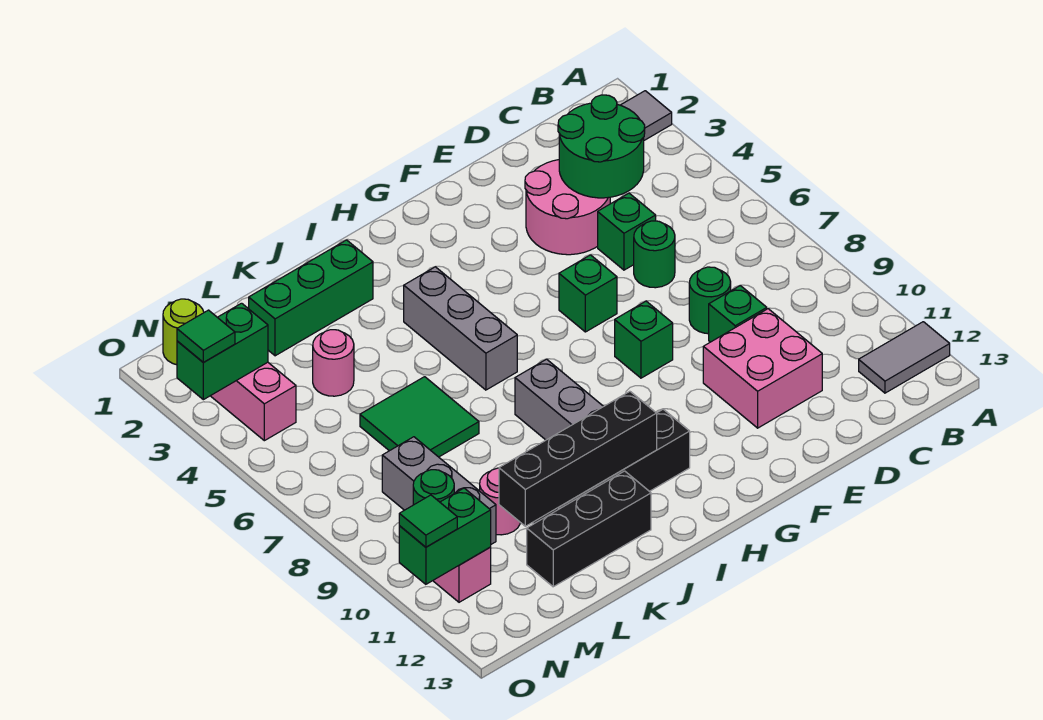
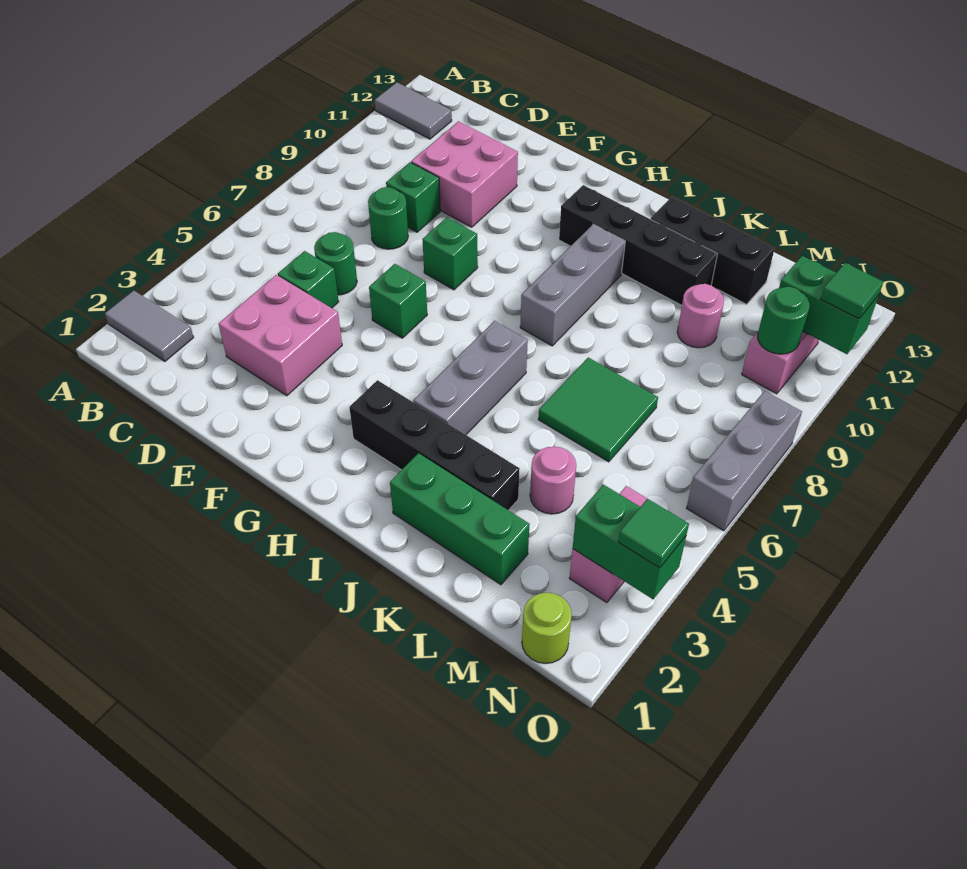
green round brick C3:D4 level 2 -> none
pink round brick D3:E4 level 1 -> pink brick D3:E4 level 1
black brick I11:L11 level 2 -> black brick H3:K3 level 1
grey brick M8:M10 level 1 -> grey brick O6:O8 level 1

